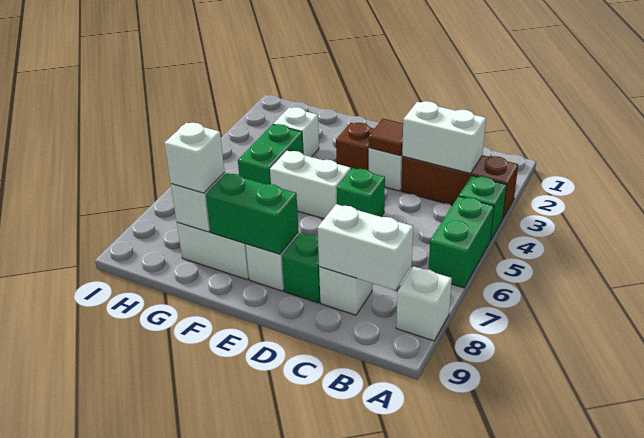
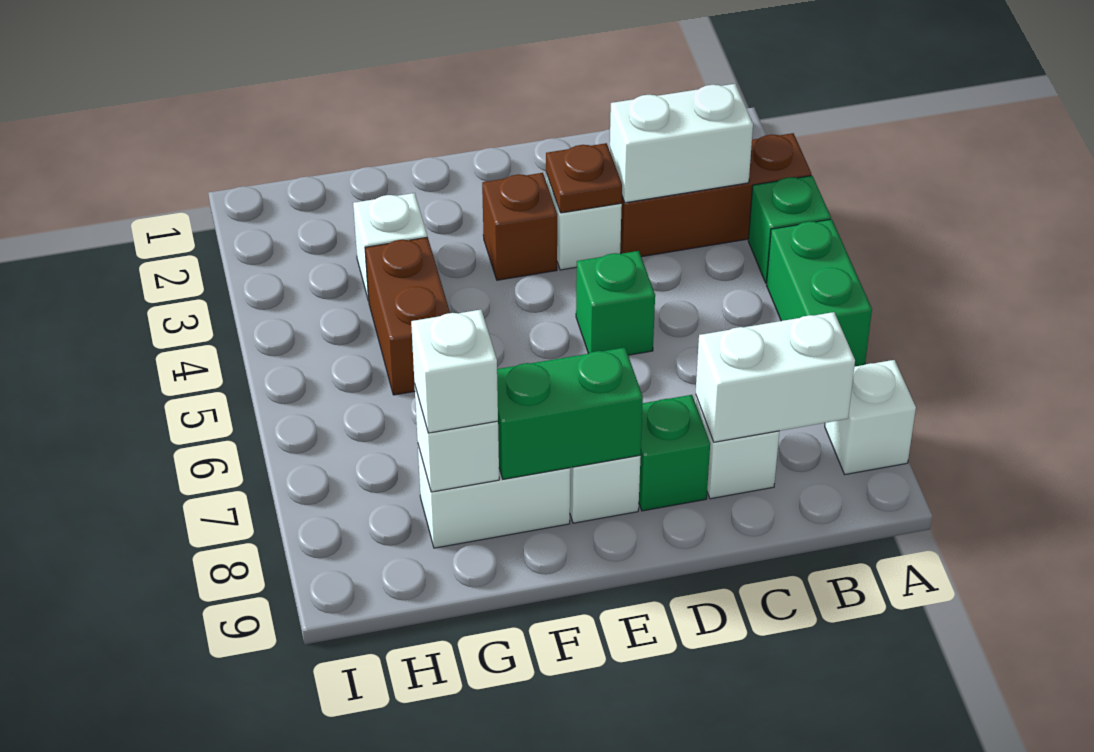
brown tile D3 level 2 -> brown plate D3 level 2
white brick E5:F5 level 1 -> none
green brick G4:G5 level 1 -> brown brick G4:G5 level 1

